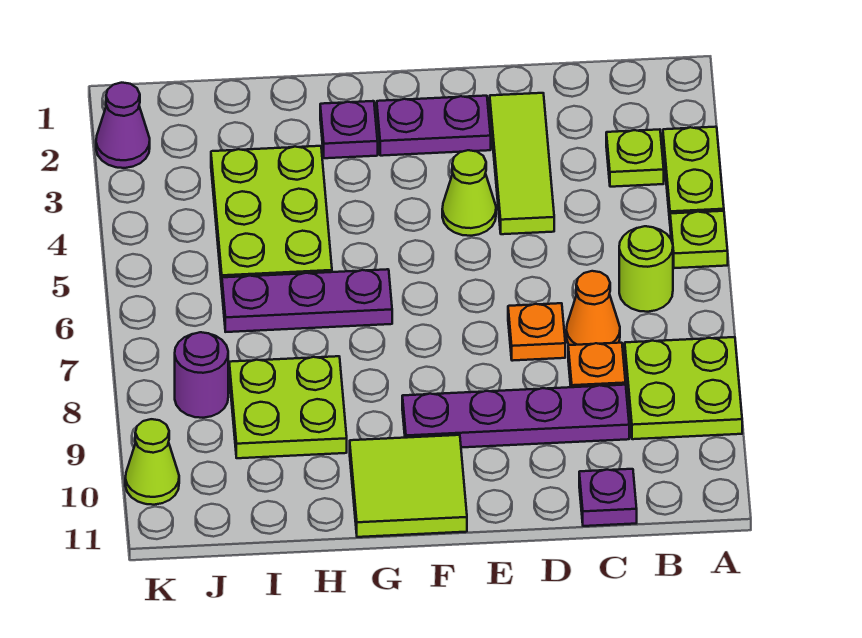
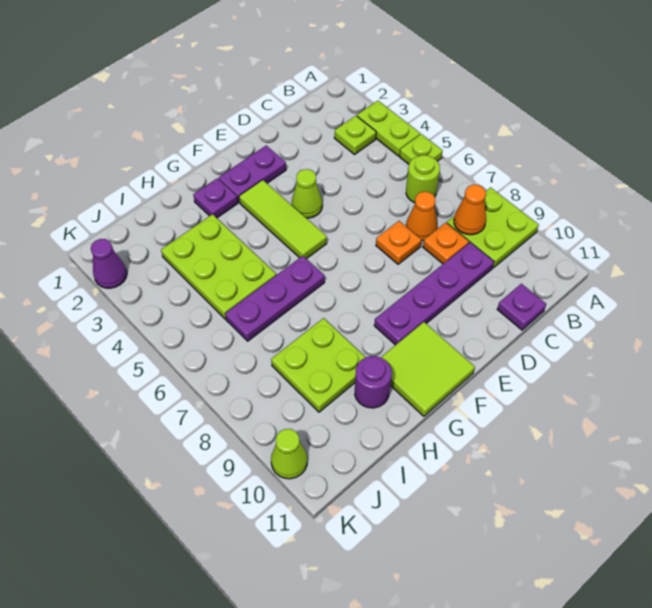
none -> orange cone B8 level 2
lime tile D2:D4 level 1 -> lime tile F3:F5 level 1
purple round brick J8 level 1 -> purple round brick H10 level 1

